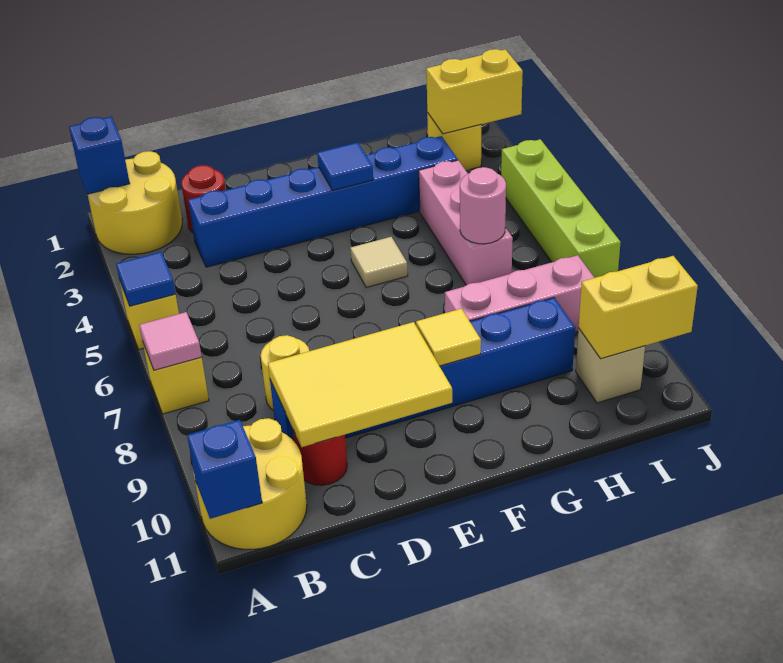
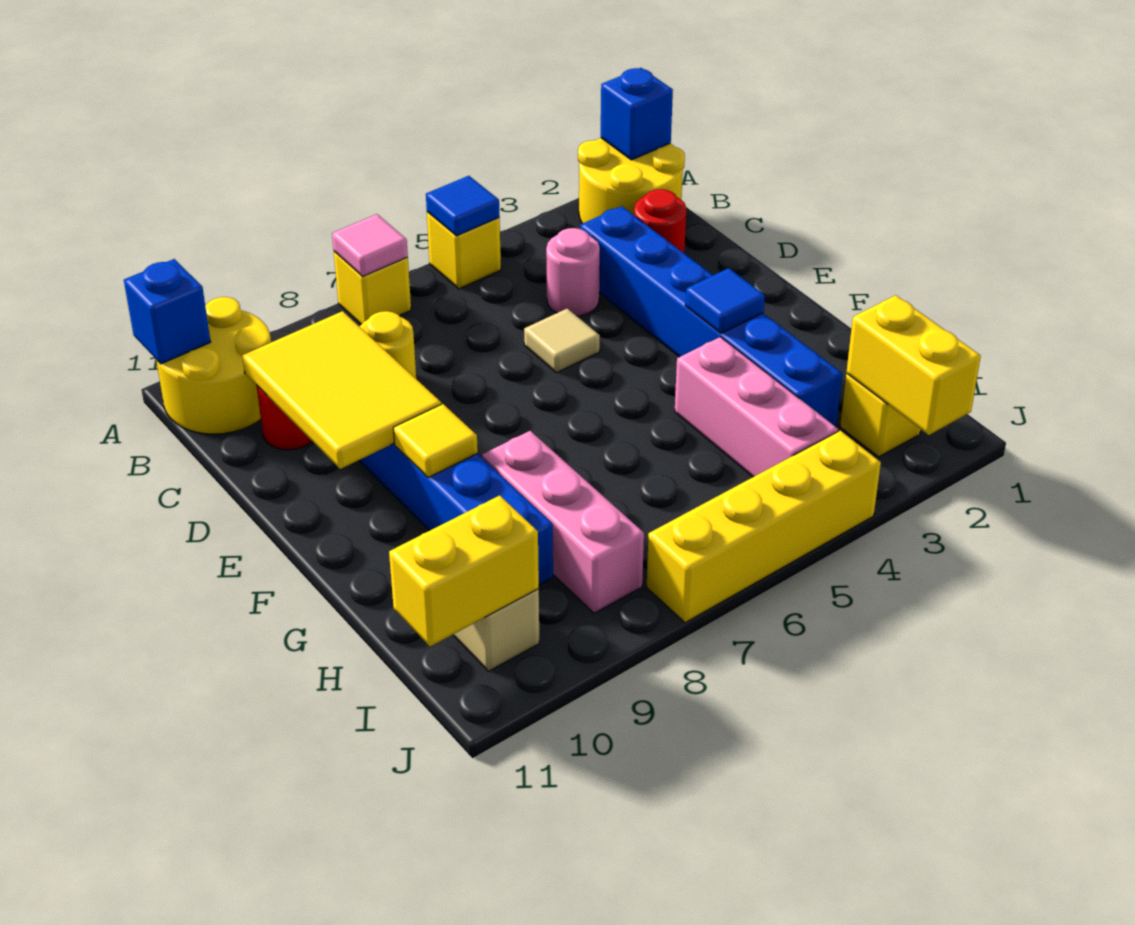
tan tile F5 level 1 -> tan tile D5 level 1
pink brick H4:H6 level 1 -> pink brick G4:I4 level 1
pink round brick H6 level 2 -> pink round brick C4 level 1
yellow brick I10:J10 level 2 -> yellow brick I10:I11 level 2
lime brick J4:J7 level 1 -> yellow brick J4:J7 level 1

